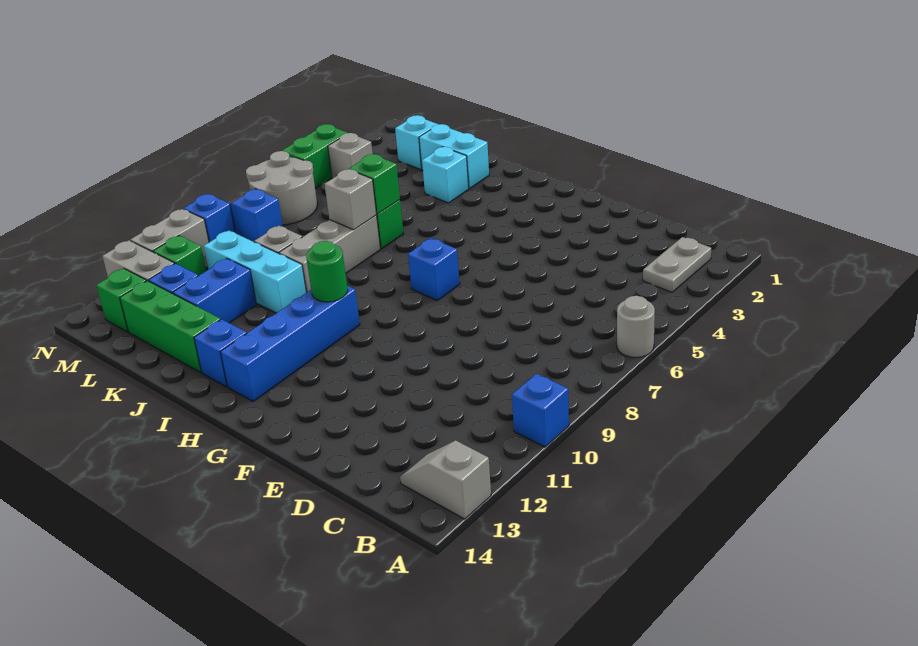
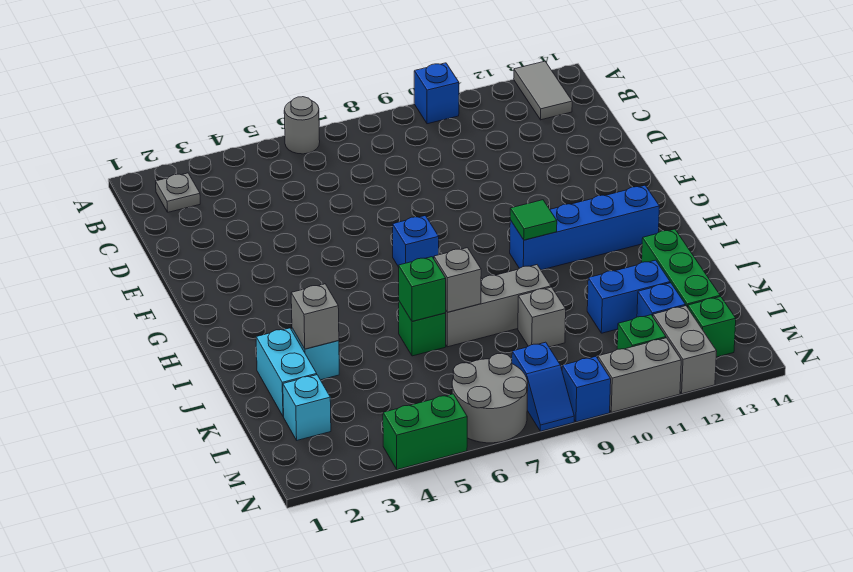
grey slope A13:B13 level 1 top A -> grey tile A13:B13 level 1
grey plate B2:B3 level 1 -> grey plate B2 level 1
green round brick H10 level 2 -> green tile H10 level 2
blue brick I13 level 1 -> none
cyan brick J10:L10 level 1 -> none
grey brick M4 level 1 -> grey brick J3 level 2

